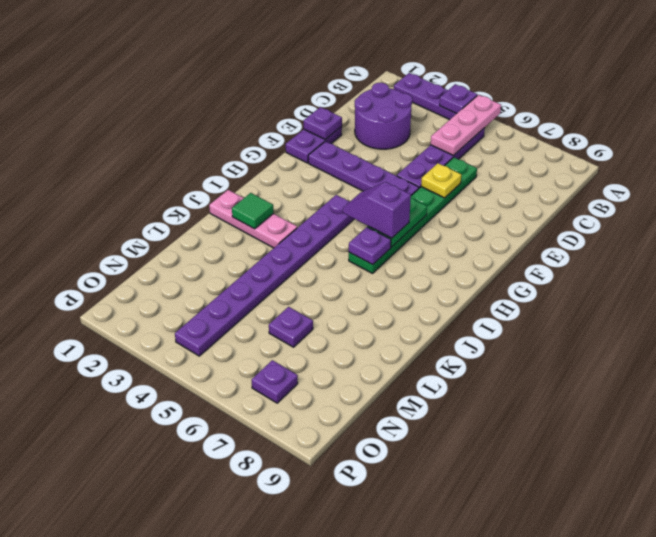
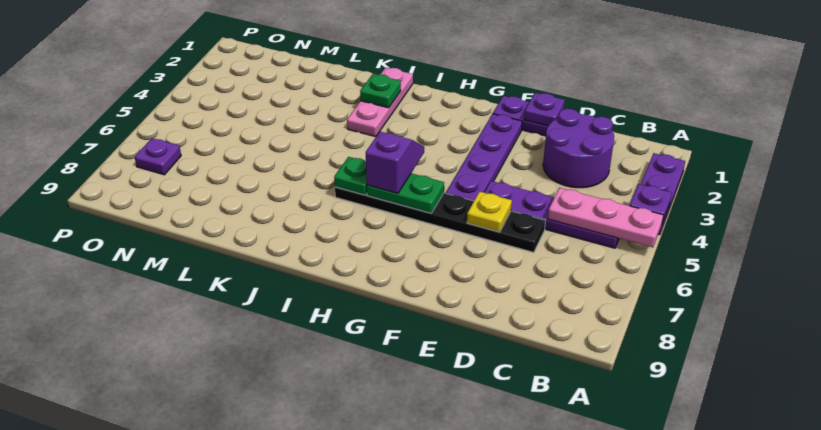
green plate D6:I6 level 1 -> black plate D6:I6 level 1
purple plate H4:O4 level 1 -> none
purple plate I6 level 2 -> green plate I6 level 2
green tile J2 level 2 -> green plate J2 level 2
purple plate M6 level 1 -> none

